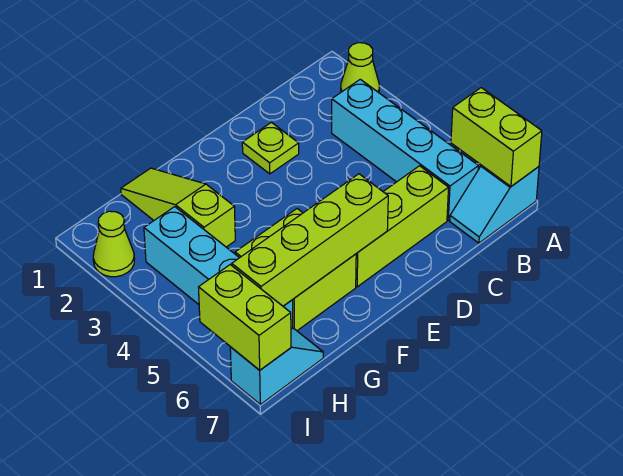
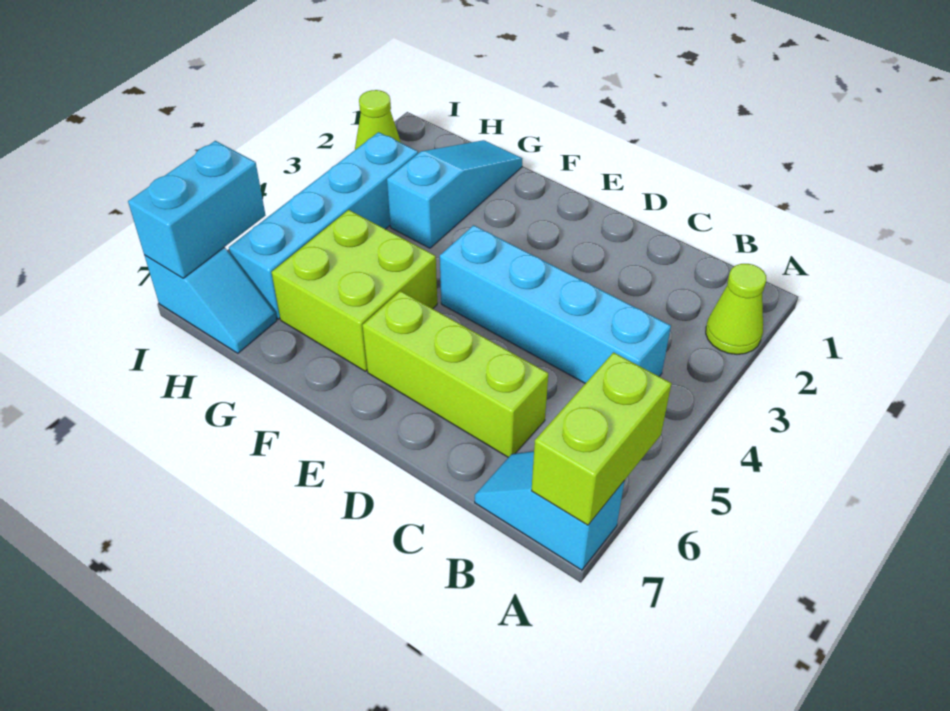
cyan brick B3:B6 level 1 -> cyan brick B4:E4 level 1
lime plate D2 level 1 -> none
lime brick E6:H6 level 2 -> none
lime slope G1:G3 level 1 top 3 -> cyan slope G1:G3 level 1 top 3
lime brick I6:I7 level 2 -> cyan brick I6:I7 level 2

